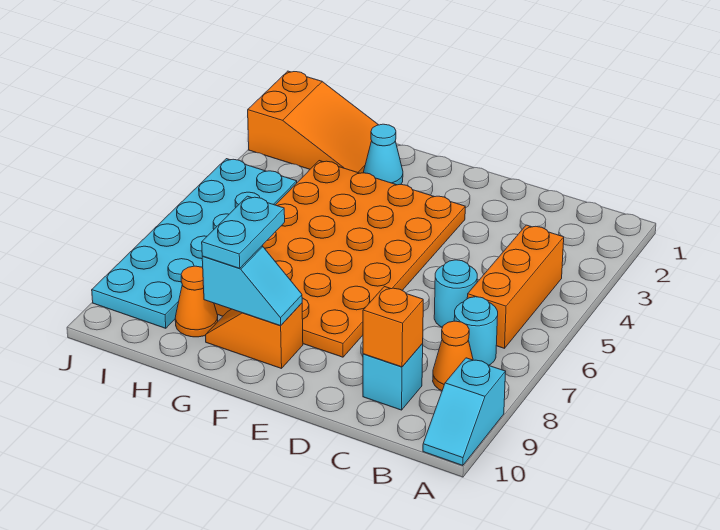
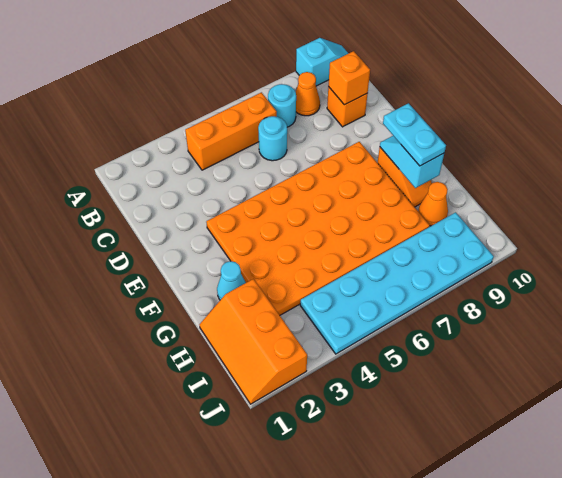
cyan brick C9 level 1 -> orange brick C9 level 1
cyan plate G8:G9 level 3 -> cyan plate F9:G9 level 3
orange slope H1:J2 level 1 top J -> orange slope H1:J2 level 1 top 2

